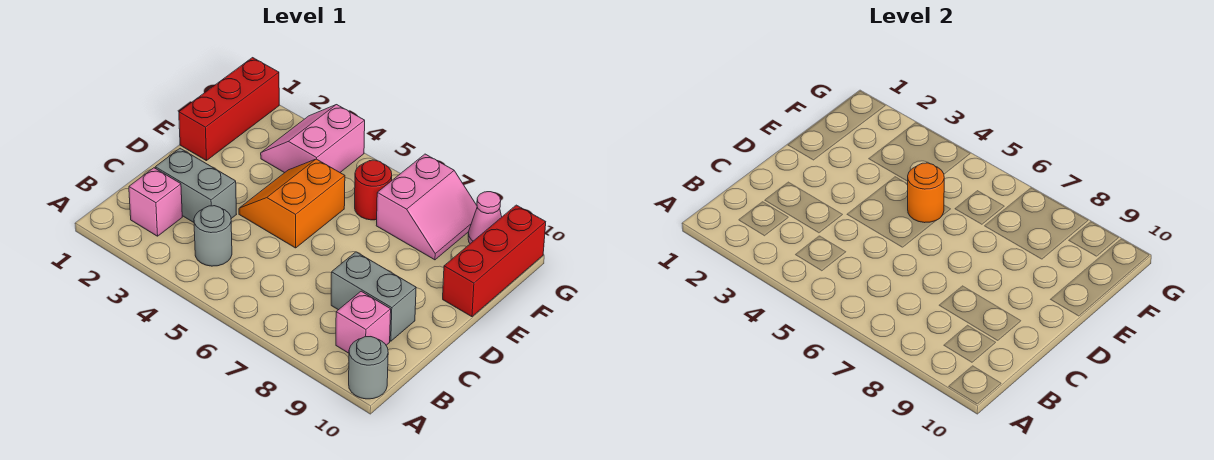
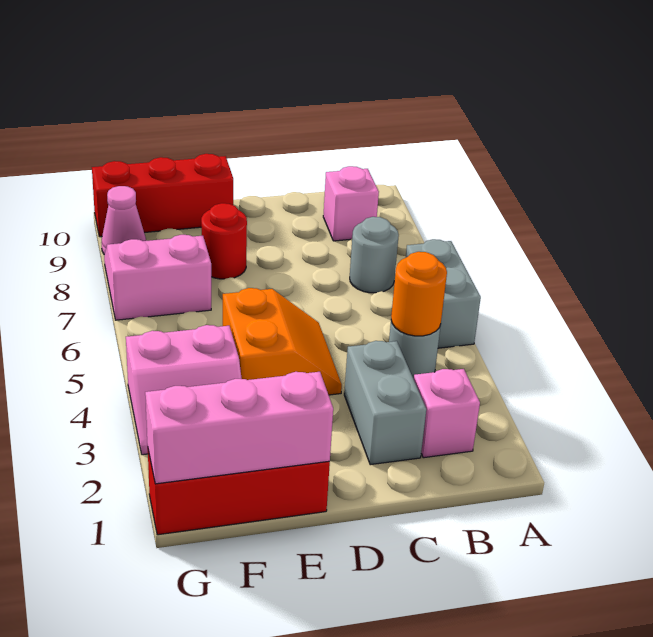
grey round brick A10 level 1 -> grey round brick B7 level 1
grey brick C8:C9 level 1 -> grey brick A5:A6 level 1
orange slope D4:E5 level 1 top 5 -> orange slope D4:E5 level 1 top E
none -> pink brick E1:G1 level 2
orange round brick E5 level 2 -> orange round brick B4 level 2
red round brick F6 level 1 -> red round brick E8 level 1

